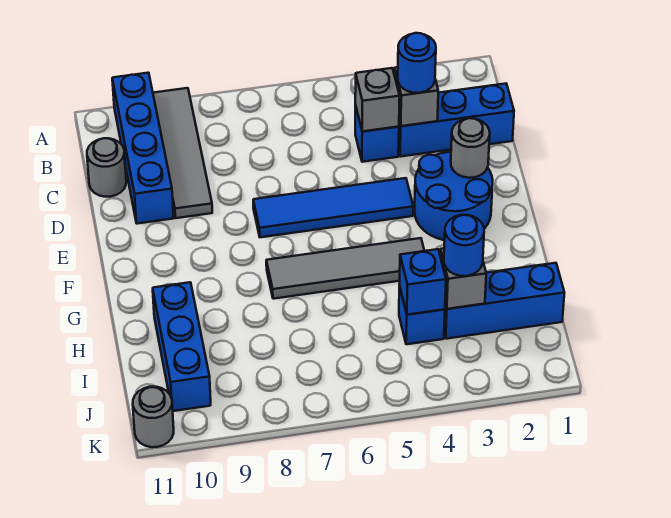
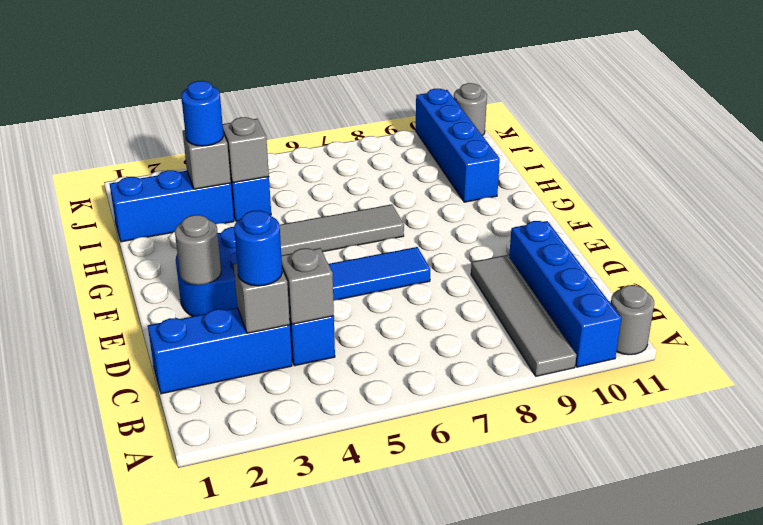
grey round brick C11 level 1 -> grey round brick A11 level 1
blue brick H10:J10 level 1 -> blue brick H10:K10 level 1
blue brick I4 level 2 -> grey brick I4 level 2

